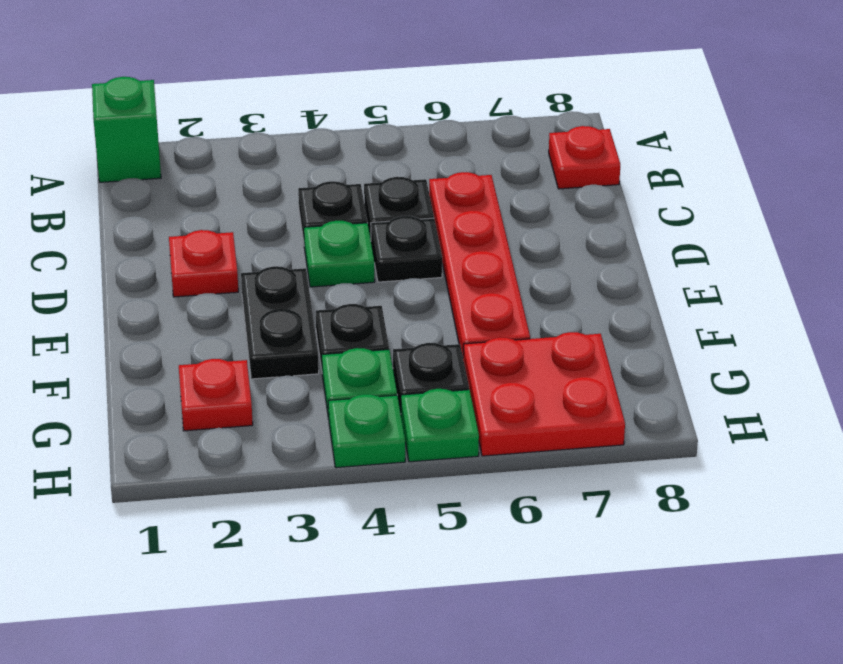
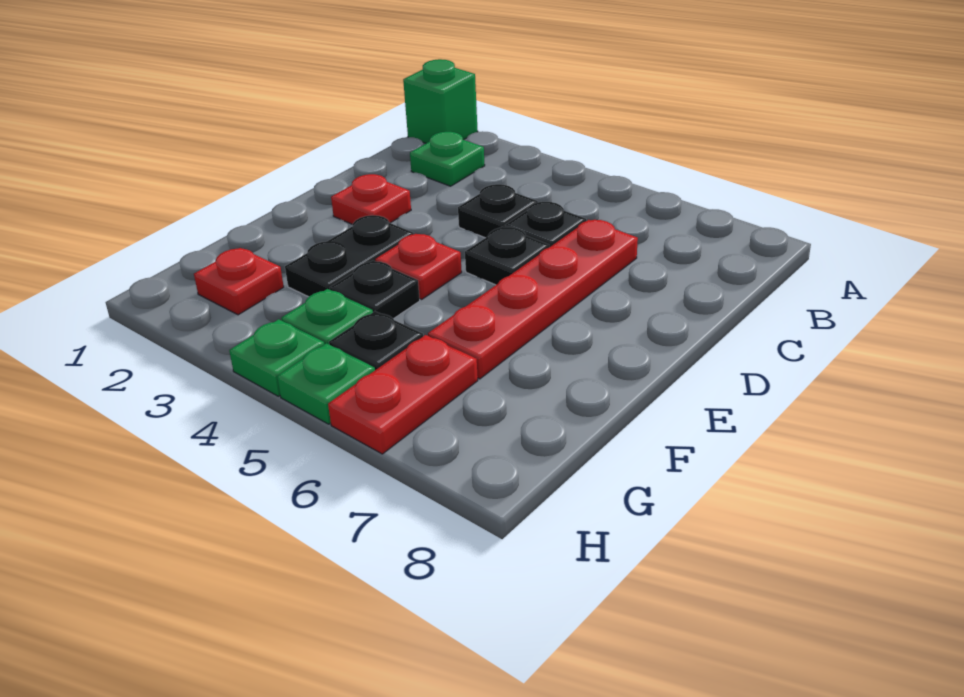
red plate B8 level 1 -> red plate E4 level 1
green plate D4 level 1 -> green plate B2 level 1
red plate G6:H7 level 1 -> red plate G6:H6 level 1

